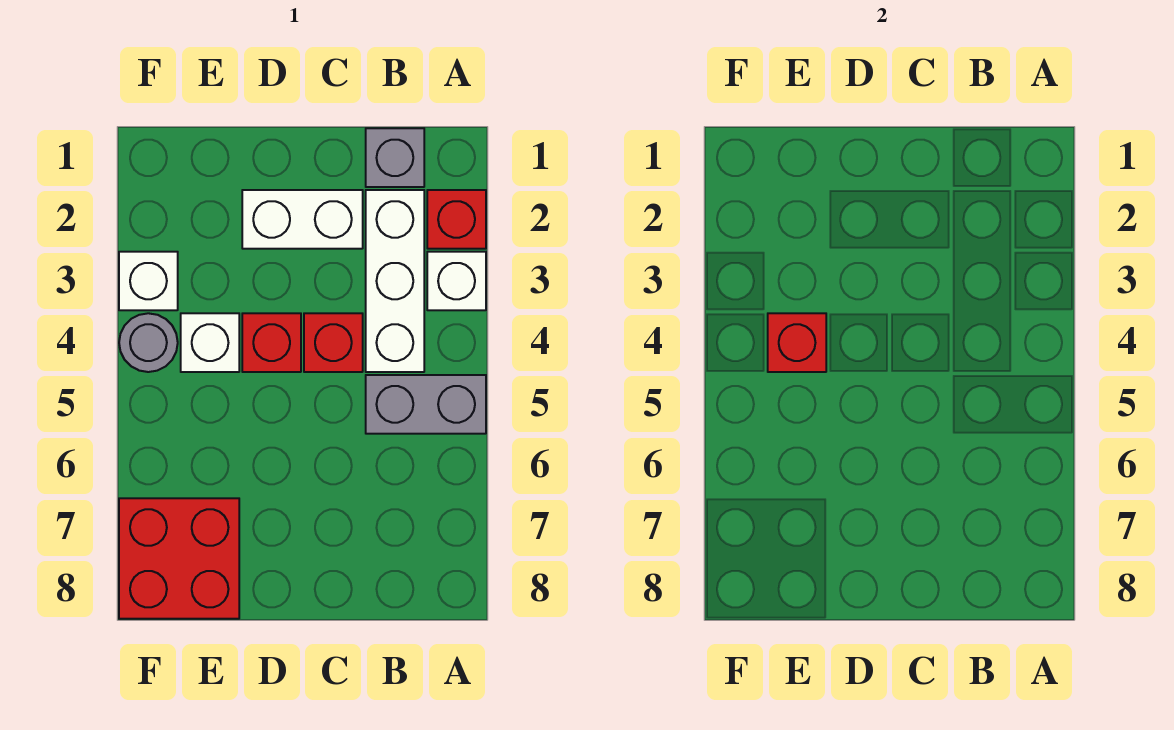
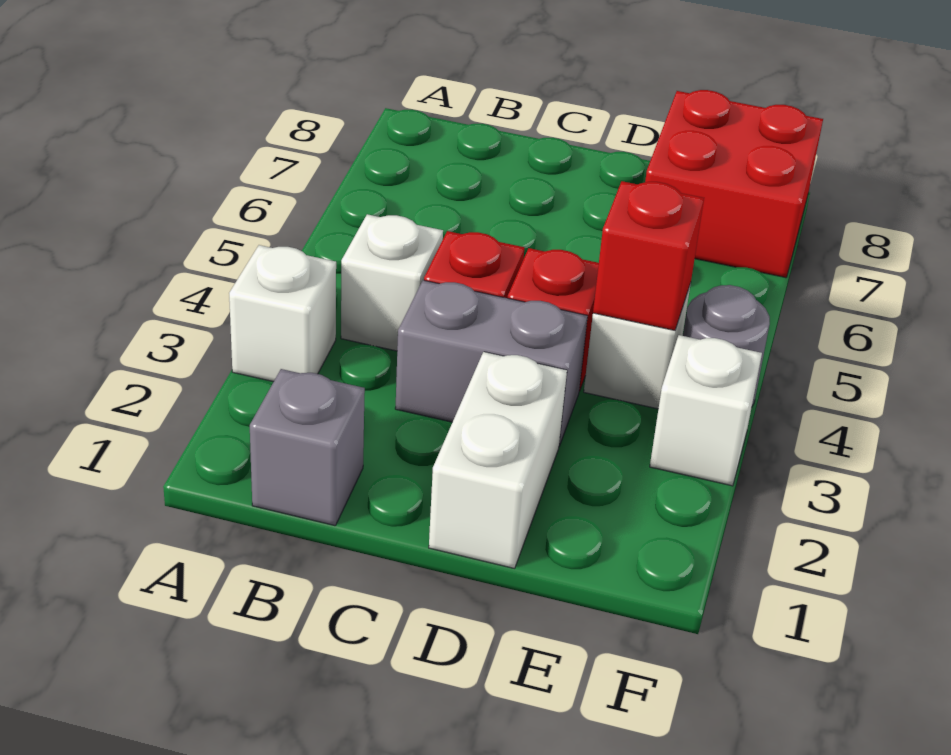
red brick A2 level 1 -> none
grey brick A5:B5 level 1 -> grey brick C3:D3 level 1
white brick B2:B4 level 1 -> white brick B4 level 1
white brick C2:D2 level 1 -> white brick D1:D2 level 1

